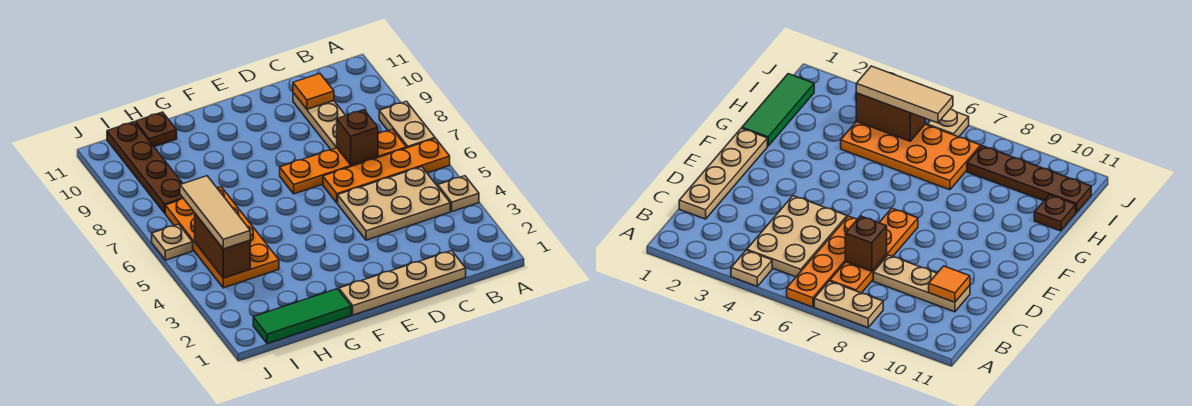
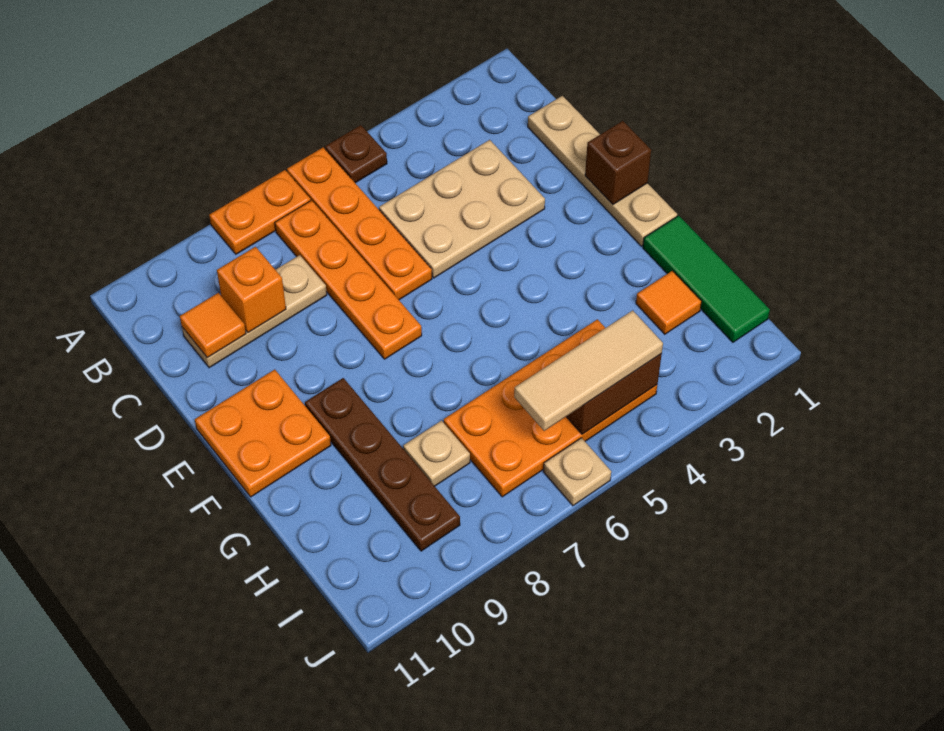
tan plate A4 level 1 -> tan plate H8 level 1
tan plate A7:A8 level 1 -> orange plate A7:A8 level 1
tan plate B4:D5 level 1 -> tan plate C3:D5 level 1
brown brick C7 level 2 -> brown brick E1 level 2
none -> orange brick C9 level 2
none -> orange plate E10:F11 level 1
none -> orange tile H2 level 1
brown plate H11 level 1 -> brown plate A5 level 1
brown plate I8:I11 level 1 -> brown plate F9:I9 level 1

